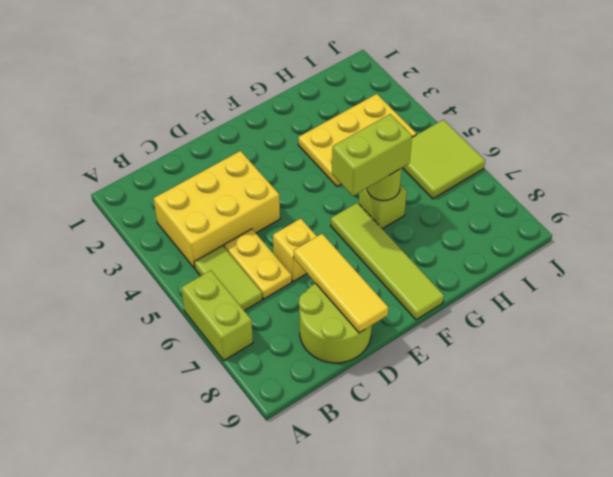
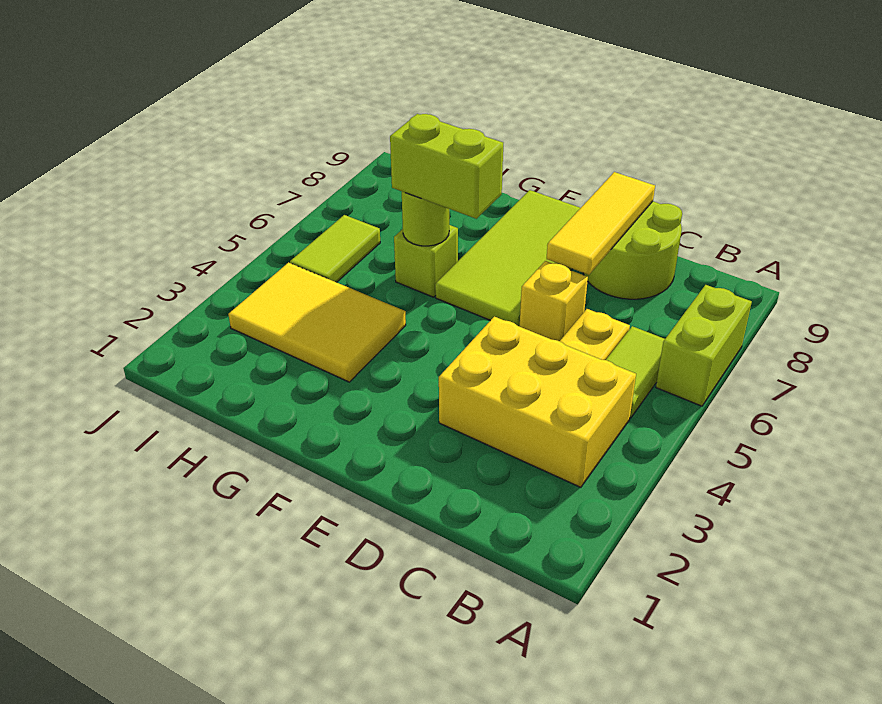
lime tile F6:F9 level 1 -> lime tile E6:F9 level 1
yellow plate G3:I4 level 1 -> yellow tile G3:I4 level 1
lime tile I5:J6 level 1 -> lime tile I5:I6 level 1

